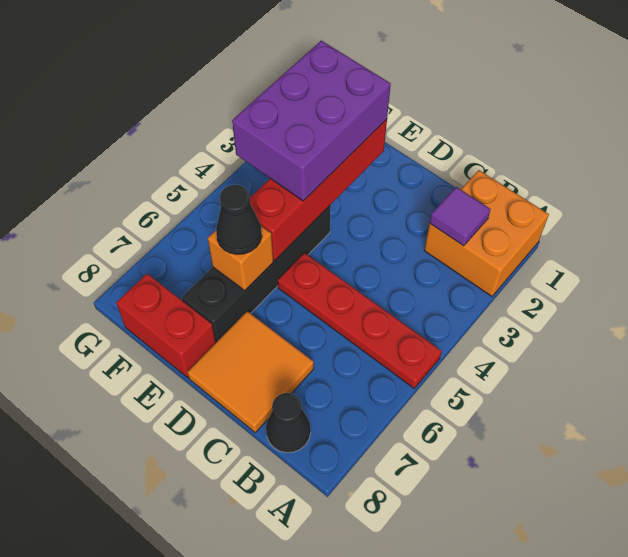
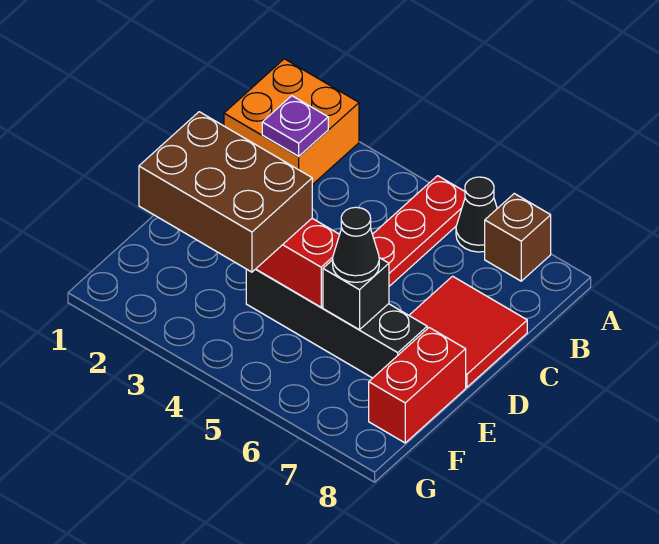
none -> brown brick A7 level 1
purple tile B2 level 2 -> purple plate B2 level 2
black cone B8 level 1 -> black cone A6 level 1
orange tile C7:D8 level 1 -> red tile C7:D8 level 1
purple brick E2:F4 level 3 -> brown brick E2:F4 level 3
orange brick E6 level 2 -> black brick E6 level 2

